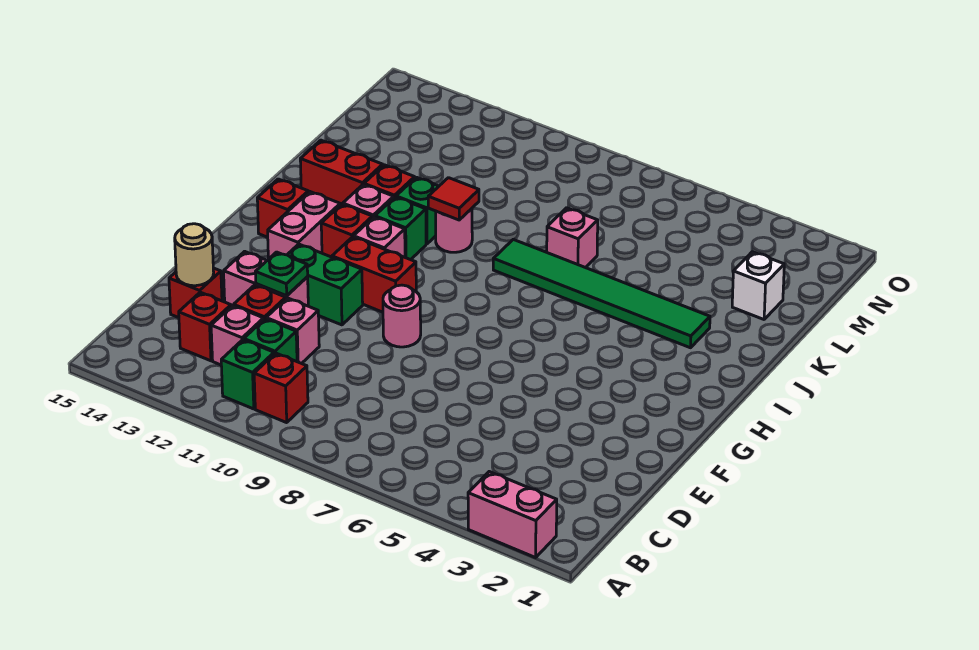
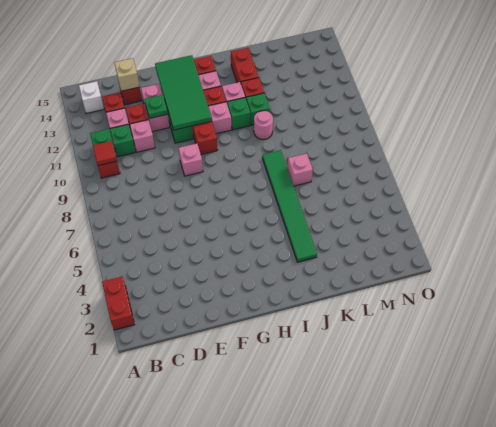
pink brick A2:A3 level 1 -> red brick A2:A3 level 1
tan round brick D14 level 2 -> tan brick D14 level 2
pink round brick F9 level 1 -> pink brick F9 level 1
none -> green tile F11:G14 level 2
red tile J10 level 2 -> red tile B10 level 2
white brick L2 level 1 -> white brick B14 level 1

